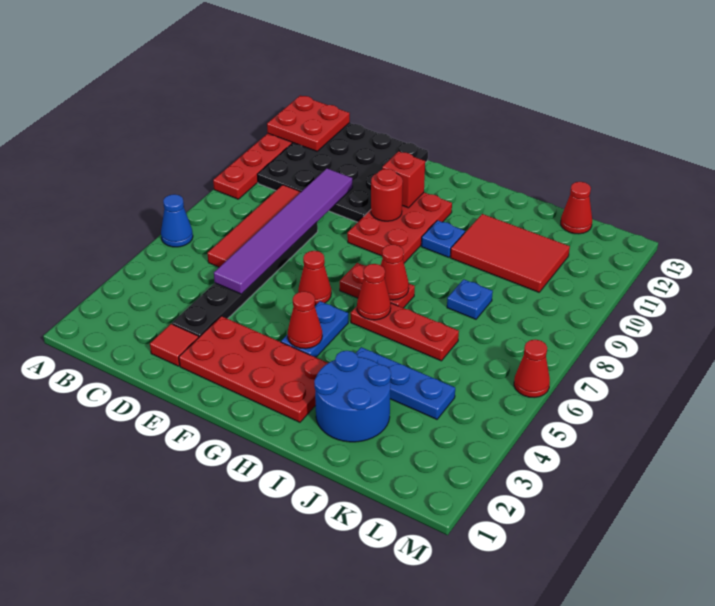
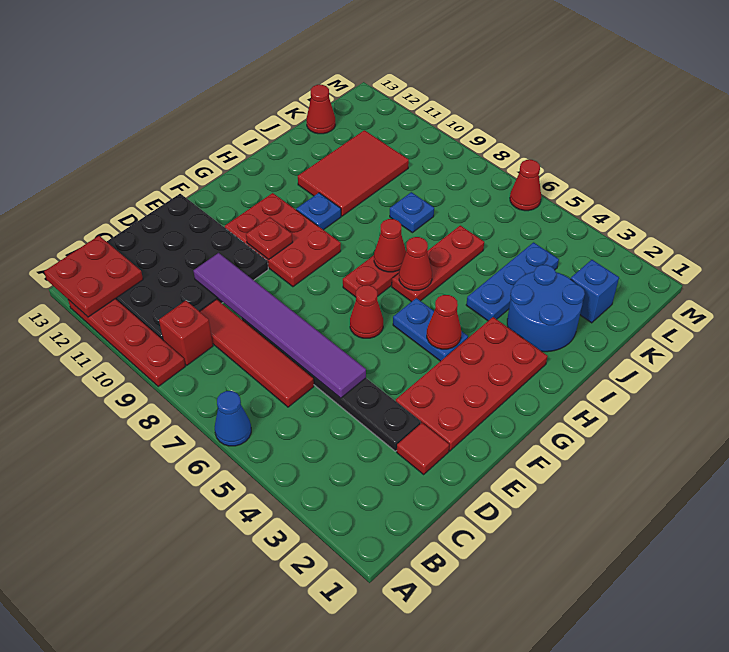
red round brick F10 level 2 -> red plate F10 level 2
red brick F11 level 2 -> red brick B9 level 1
none -> blue brick K2 level 1

